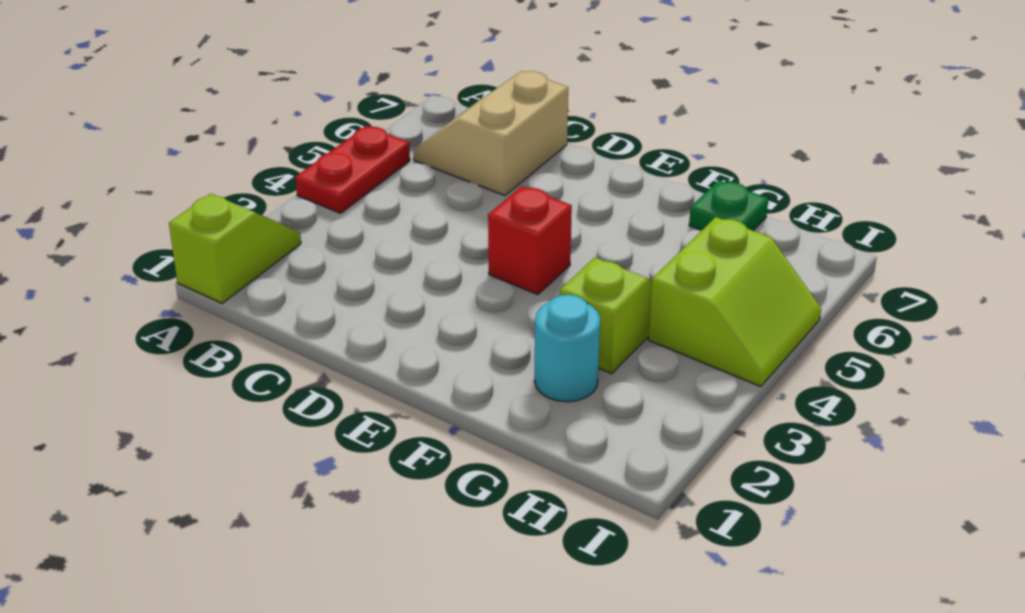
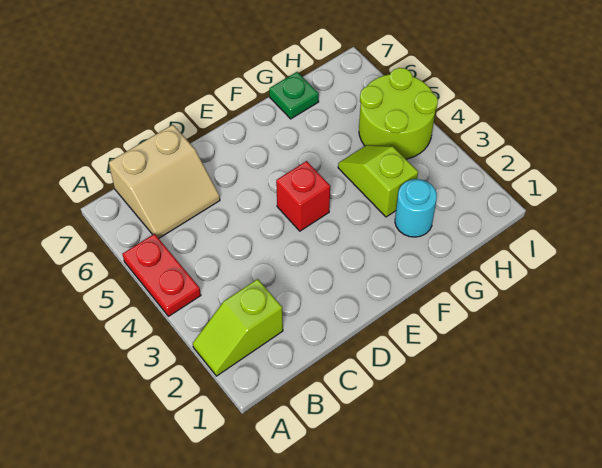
lime slope A1:A2 level 1 top 1 -> lime slope A2:B2 level 1 top B
tan slope B6:C7 level 1 top C -> tan slope B6:C7 level 1 top 7
lime slope H4:I5 level 1 top H -> lime round brick H4:I5 level 1

